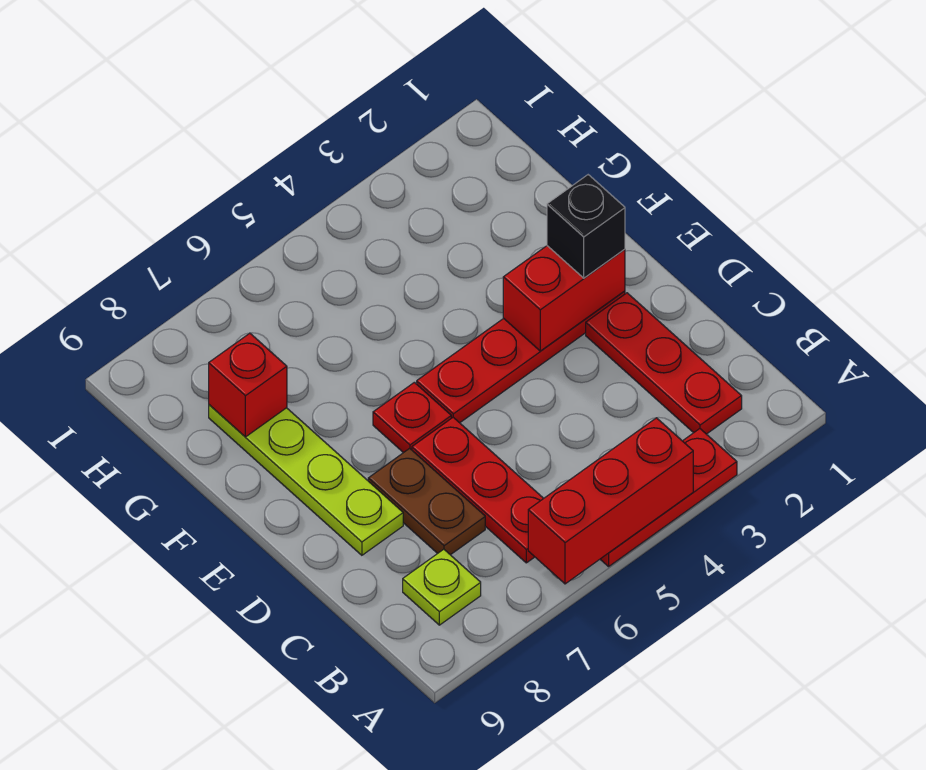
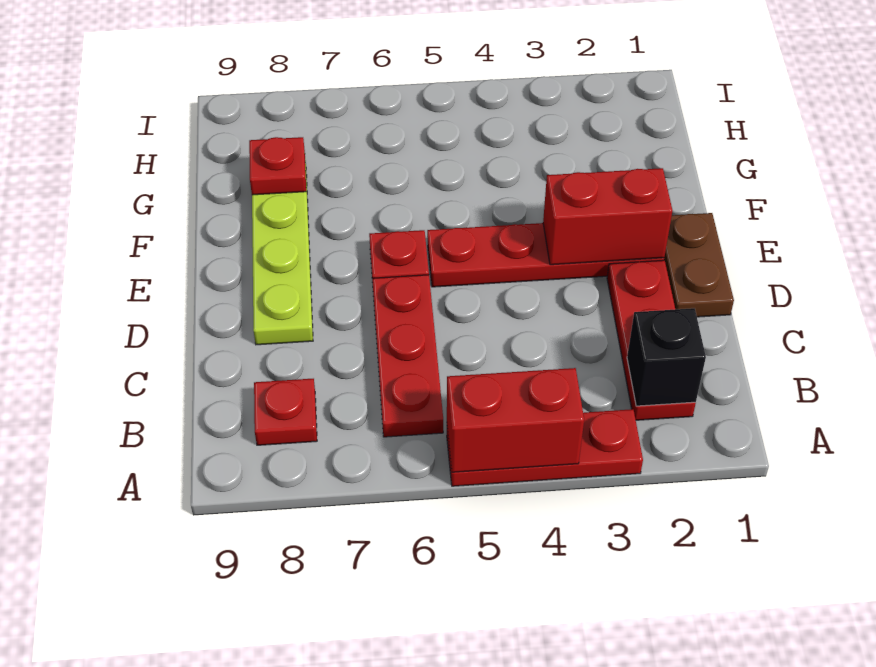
red brick A4:A6 level 2 -> red brick A4:A5 level 2
lime plate B8 level 1 -> red plate B8 level 1
brown plate C7:D7 level 1 -> brown plate D1:E1 level 1
black brick E2 level 3 -> black brick B2 level 2
red brick G8 level 2 -> red plate G8 level 2

